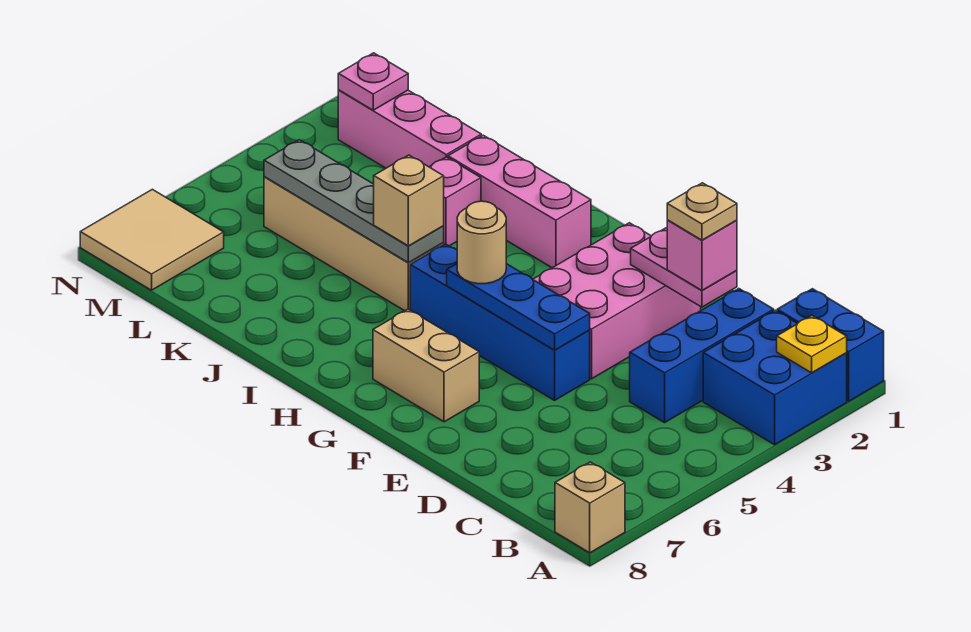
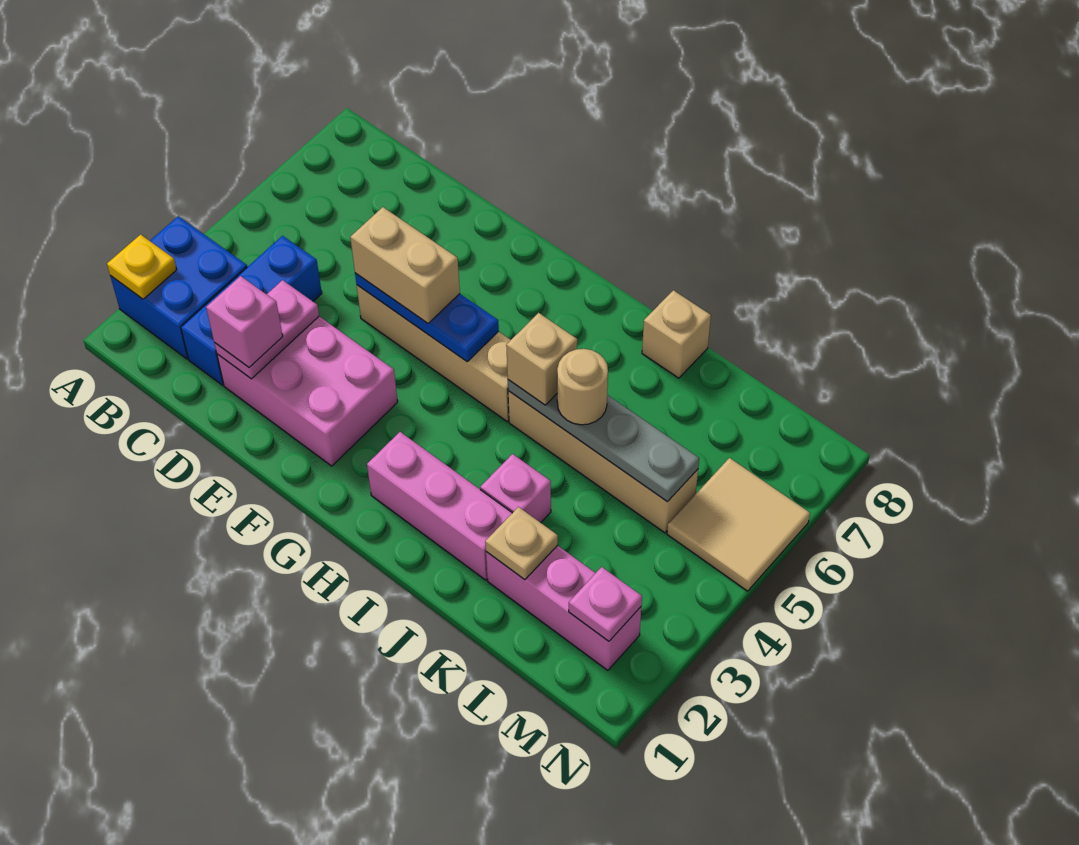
blue brick A1:B1 level 1 -> none
tan brick A8 level 1 -> tan brick J8 level 1
pink plate D2:E2 level 2 -> pink plate D2:D3 level 2
tan plate D2 level 4 -> tan plate K2 level 2
pink brick E2:F4 level 1 -> pink brick D2:F3 level 1
blue brick E5:H5 level 1 -> tan brick E5:H5 level 1
tan brick F7:G7 level 1 -> tan brick E5:F5 level 3
tan round brick G5 level 3 -> tan round brick J5 level 3
tan tile M7:N8 level 1 -> tan tile M5:N6 level 1

